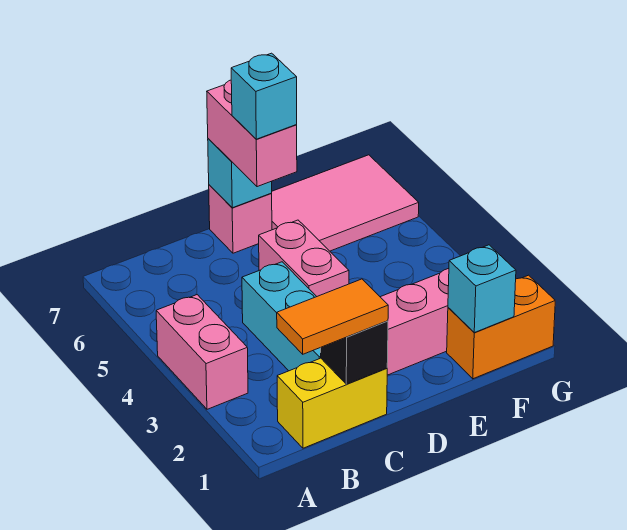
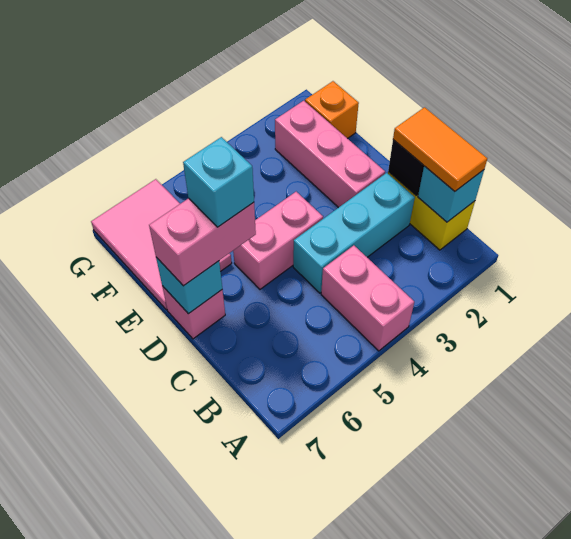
pink brick A3:A4 level 1 -> pink brick A4:B4 level 1
orange brick F1:G1 level 1 -> orange brick F1 level 1
cyan brick F1 level 2 -> cyan brick B1 level 2

